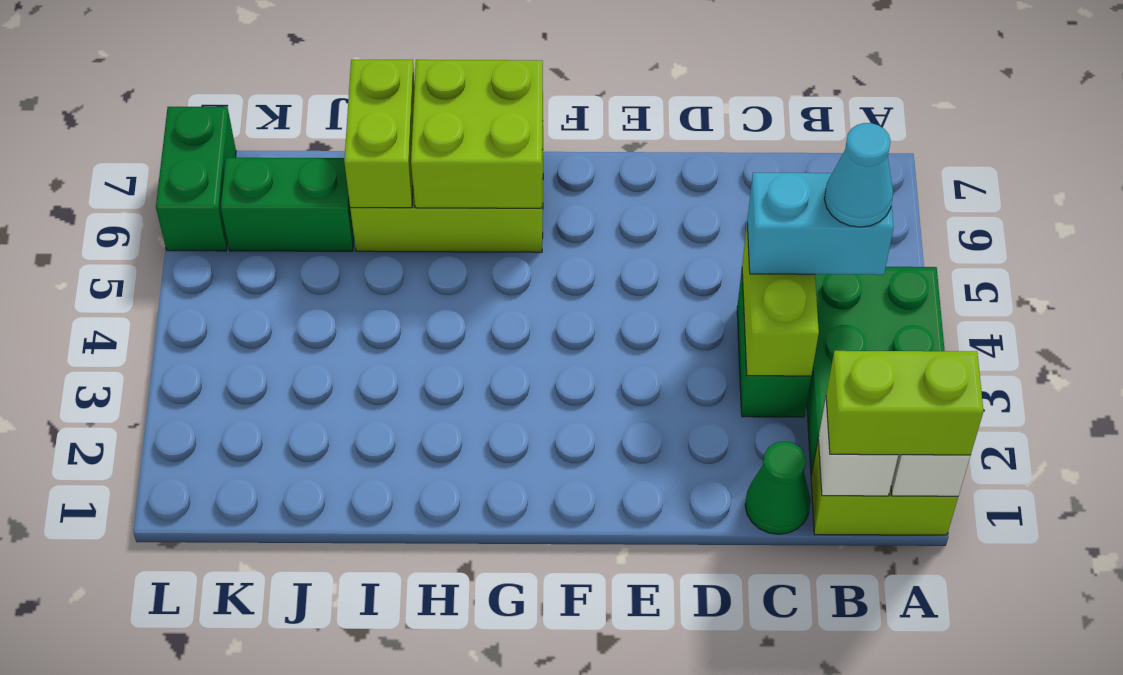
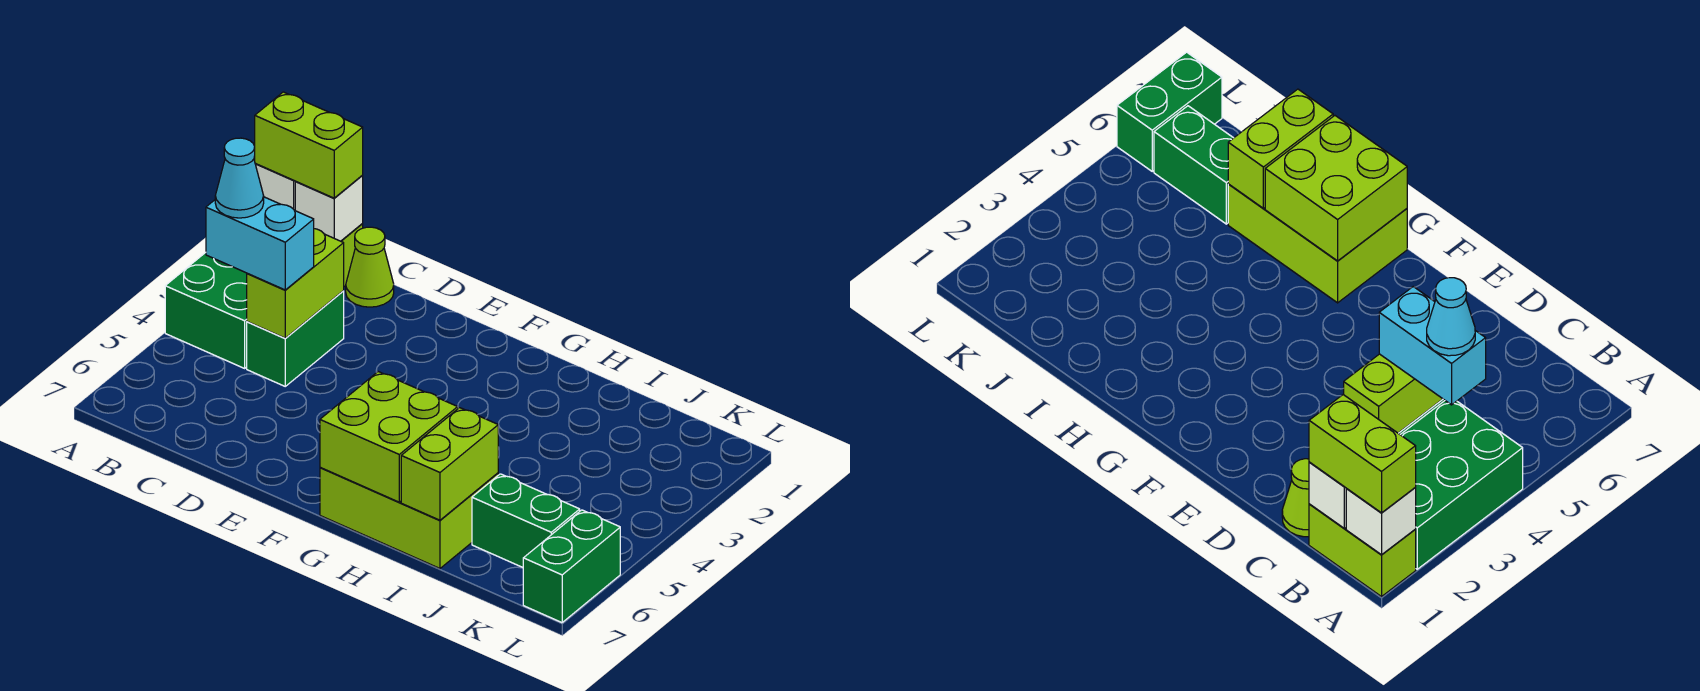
green cone C1 level 1 -> lime cone C1 level 1

